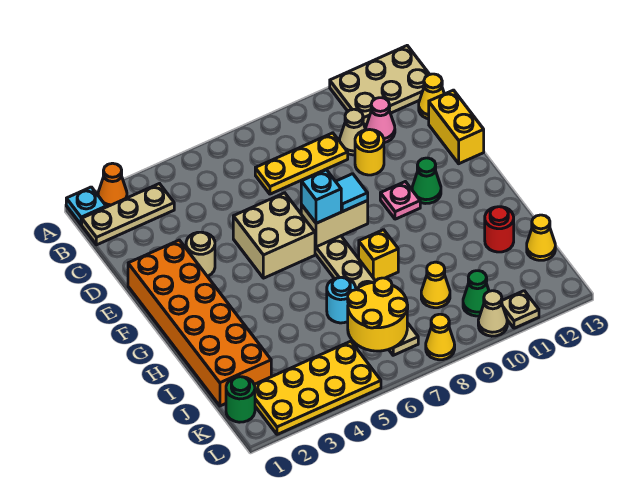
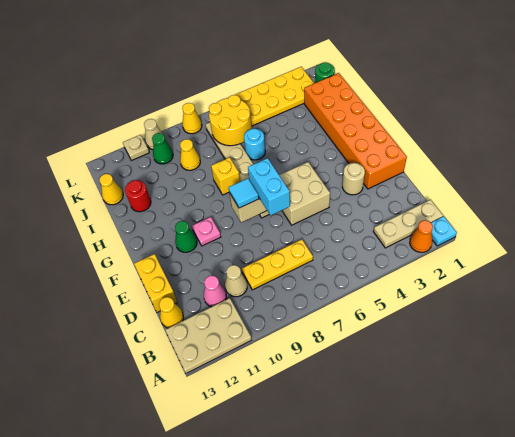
yellow round brick D10 level 1 -> none
cyan brick F7 level 3 -> cyan brick E7:F7 level 3

